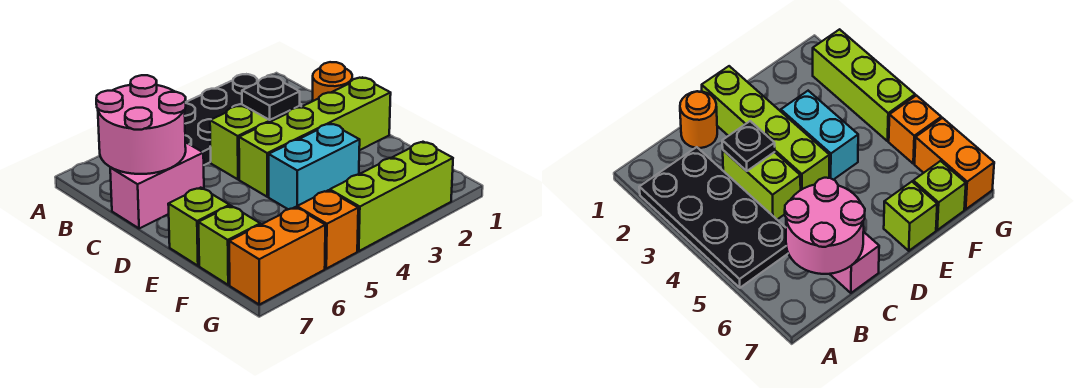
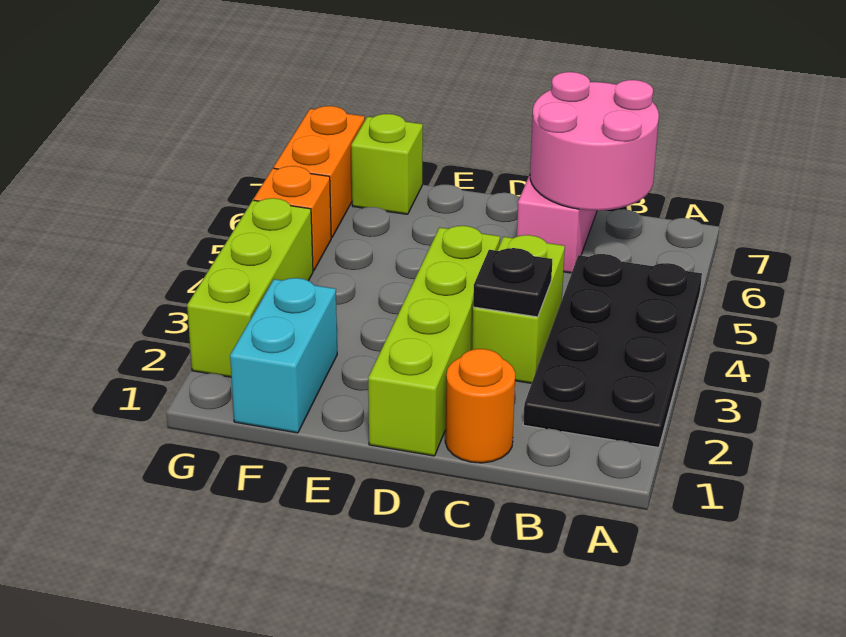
cyan brick E3:E4 level 1 -> cyan brick F1:F2 level 1
lime brick E7 level 1 -> none

